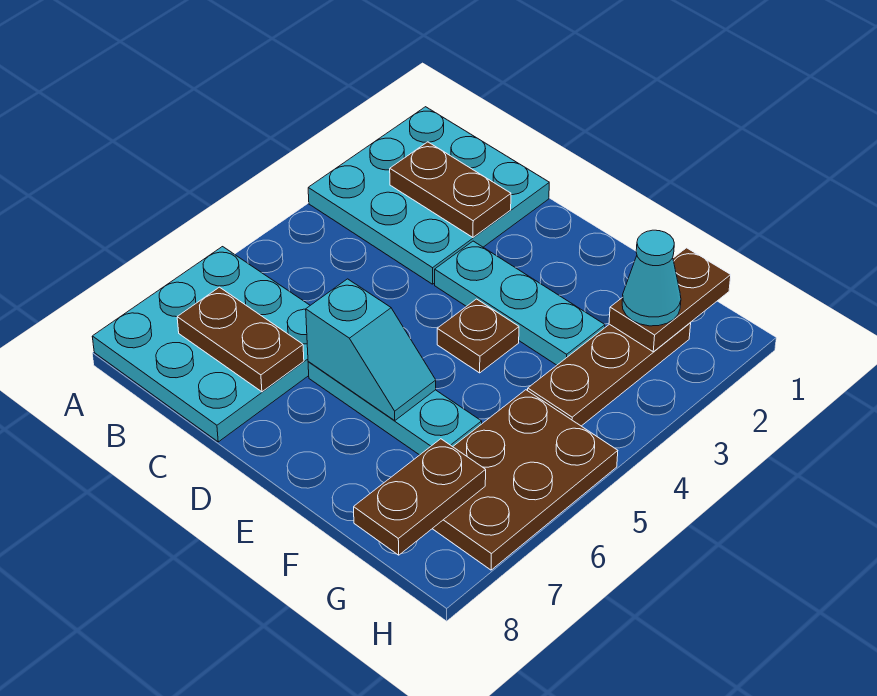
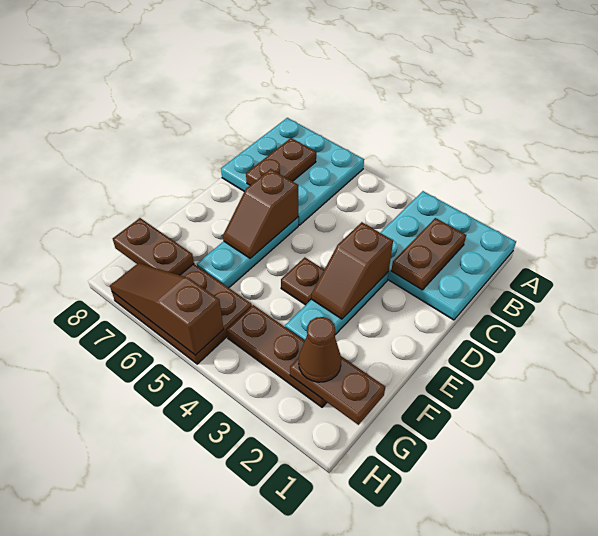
none -> brown slope D3:E3 level 2 top D
cyan slope D6:E6 level 2 top D -> brown slope D6:E6 level 2 top D
cyan cone G2 level 3 -> brown cone G2 level 3
none -> brown slope H5:H7 level 2 top 5

